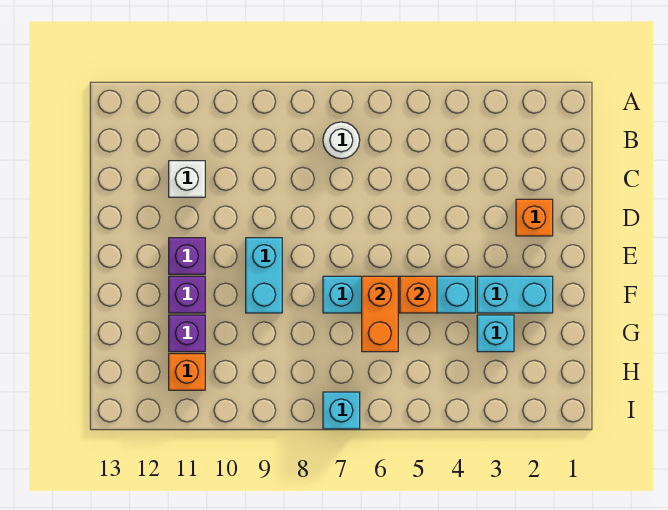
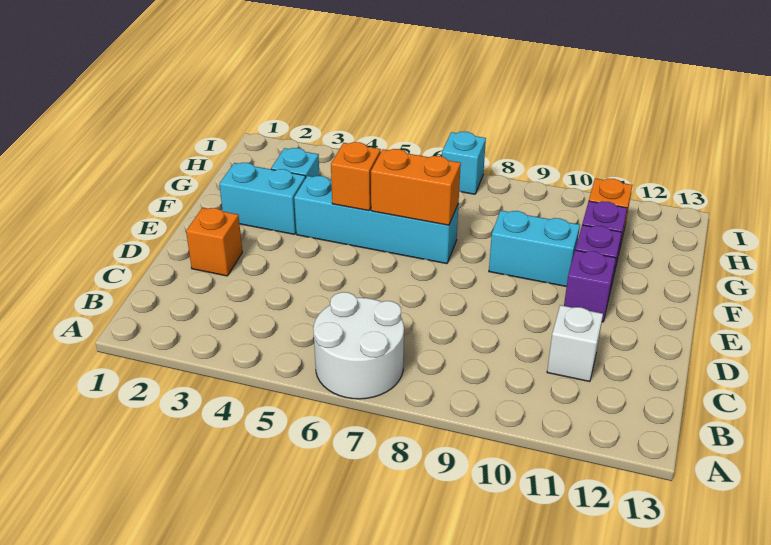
white round brick B7 level 1 -> white round brick A6:B7 level 1
cyan brick E9:F9 level 1 -> cyan brick F9:F10 level 1
orange brick F6:G6 level 2 -> orange brick F6:F7 level 2

